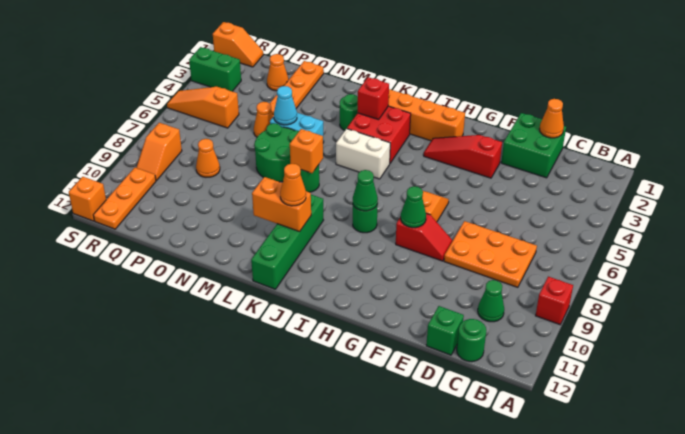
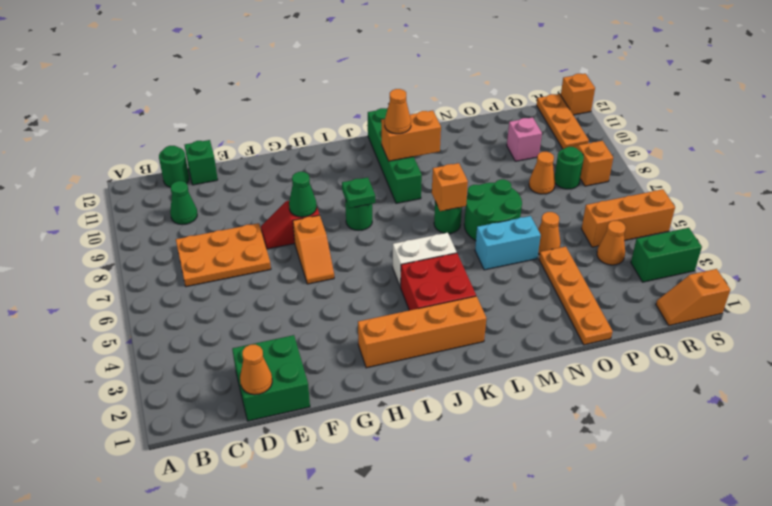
red brick A9 level 1 -> none
red slope F3:H3 level 1 top F -> none
green cone I8 level 2 -> green plate I8 level 2
red brick K3 level 2 -> none
green round brick L3 level 1 -> green round brick Q8 level 1
cyan cone N5 level 2 -> none
orange cone P2 level 1 -> orange cone Q4 level 1
none -> pink brick P10 level 1
orange slope Q5:S5 level 1 top Q -> orange brick Q5:S5 level 1

